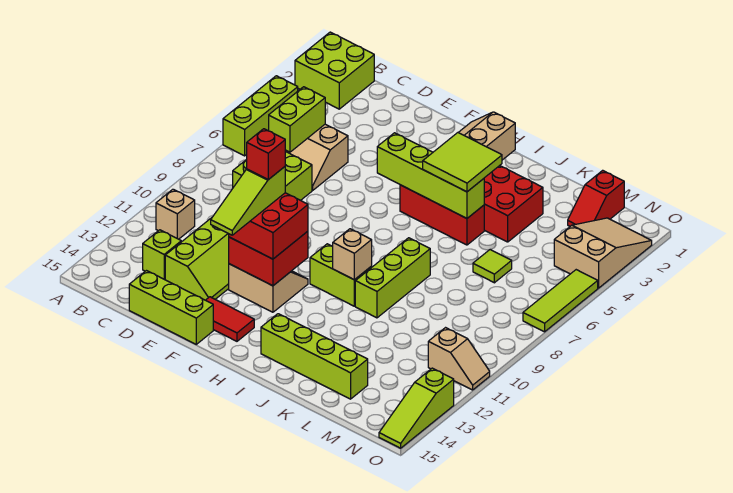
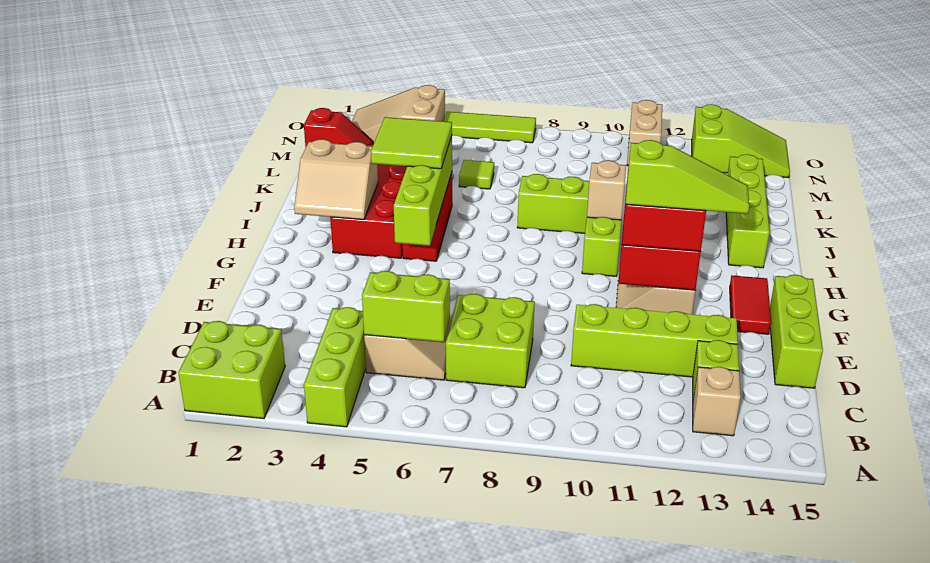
lime brick A4:A6 level 1 -> lime brick A4:C4 level 1
tan brick B11 level 1 -> tan brick B13 level 1
red brick F11 level 5 -> none
tan slope N11:O11 level 1 top N -> tan brick N11:O11 level 1
lime slope O13:O15 level 1 top 13 -> lime slope N13:O15 level 1 top 13

